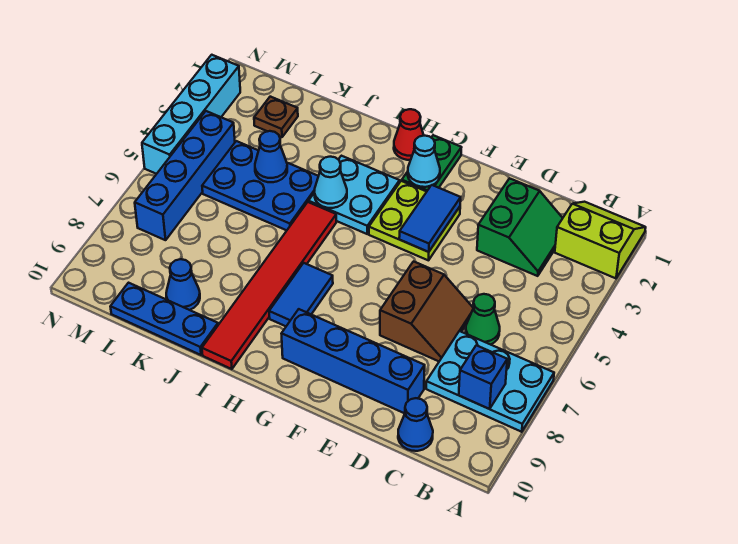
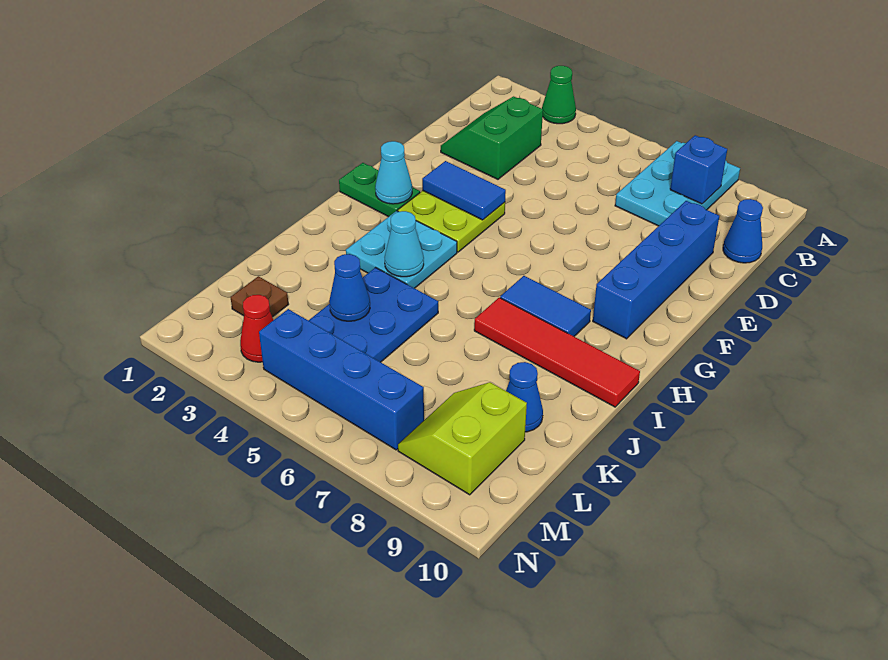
lime slope A1:B2 level 1 top 2 -> lime slope L8:M9 level 1 top 9
green slope C2:D3 level 1 top D -> green slope C2:D3 level 1 top 3
green cone C6 level 1 -> green cone A3 level 1
brown slope D6:E7 level 1 top E -> none
red cone H1 level 1 -> red cone M3 level 1
red tile I5:I10 level 1 -> red tile I7:I10 level 1
blue plate J10:L10 level 1 -> none
cyan brick N2:N5 level 1 -> none

